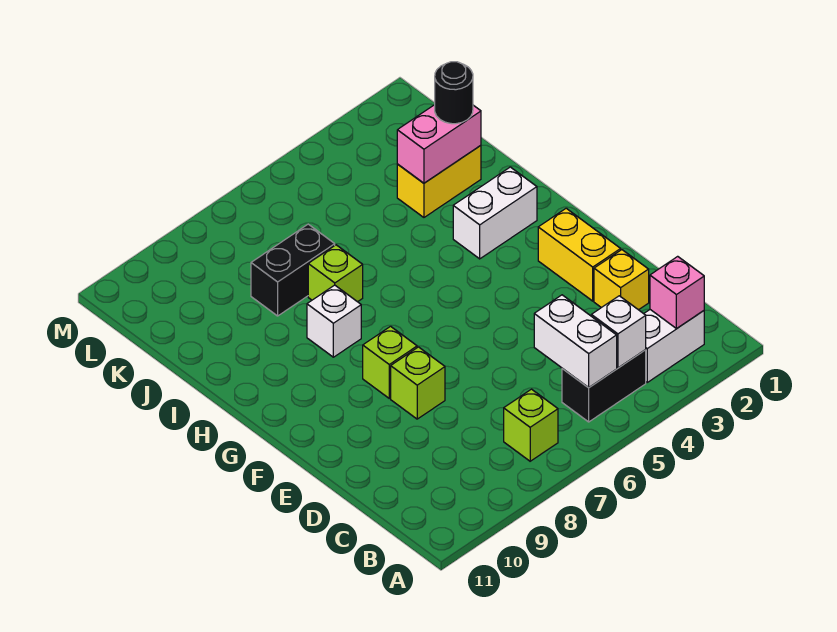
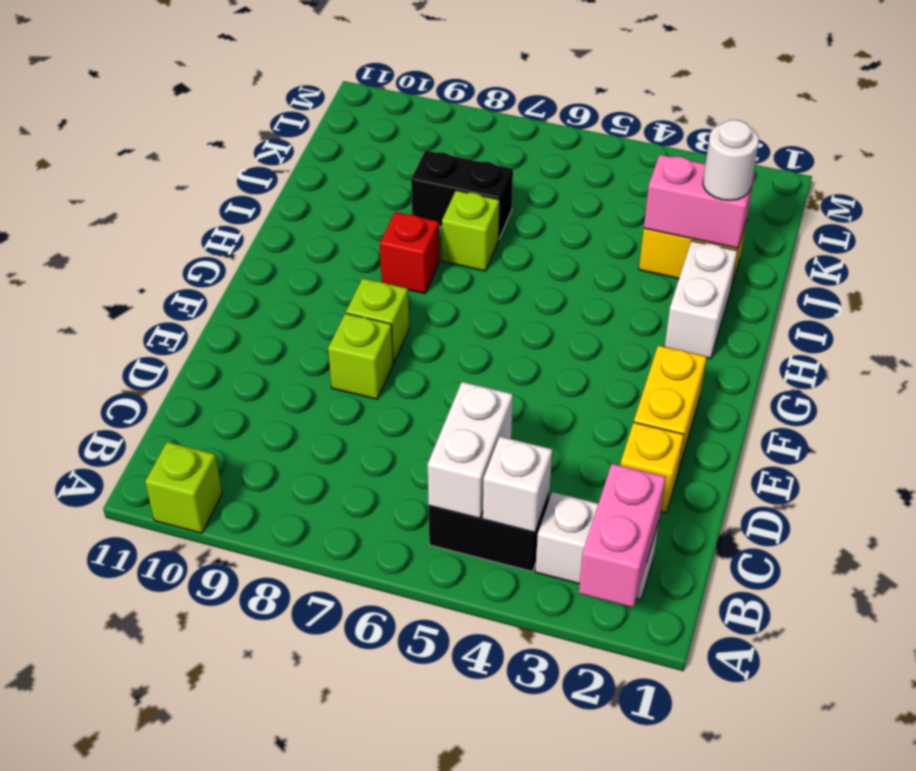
pink brick B2 level 2 -> pink brick A2:B2 level 2
lime brick B7 level 1 -> lime brick A10 level 1
white brick H2:H3 level 1 -> white brick H2:I2 level 1
white brick H8 level 1 -> red brick H8 level 1
black round brick J2 level 3 -> white round brick J2 level 3

